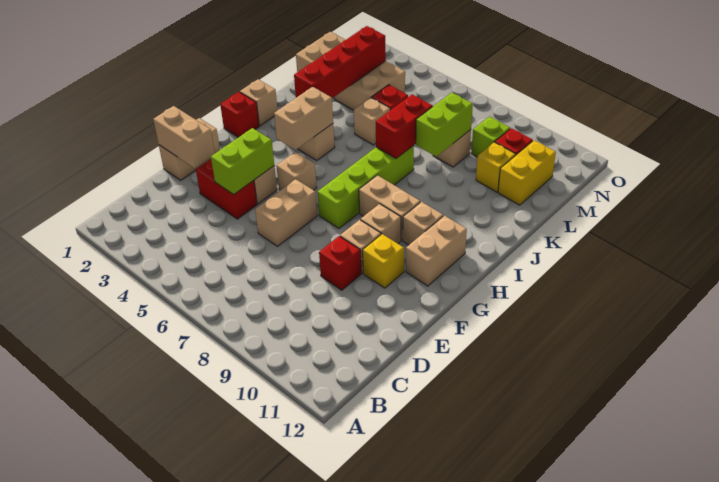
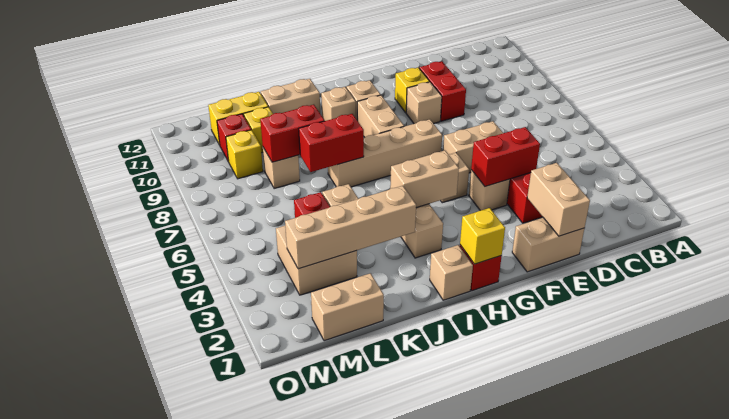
lime brick E4:F4 level 2 -> red brick E4:F4 level 2
red brick E9 level 1 -> red brick E9:E10 level 1
lime brick G7:J7 level 1 -> tan brick G7:J7 level 1
tan brick G9 level 1 -> tan brick I10 level 1
tan brick G11:H11 level 1 -> tan brick J11:K11 level 1
none -> yellow brick H1 level 2
red brick J3:M3 level 2 -> tan brick J3:M3 level 2
lime brick K8:L8 level 2 -> red brick K8:L8 level 2
lime brick M9 level 1 -> yellow brick M9 level 1

